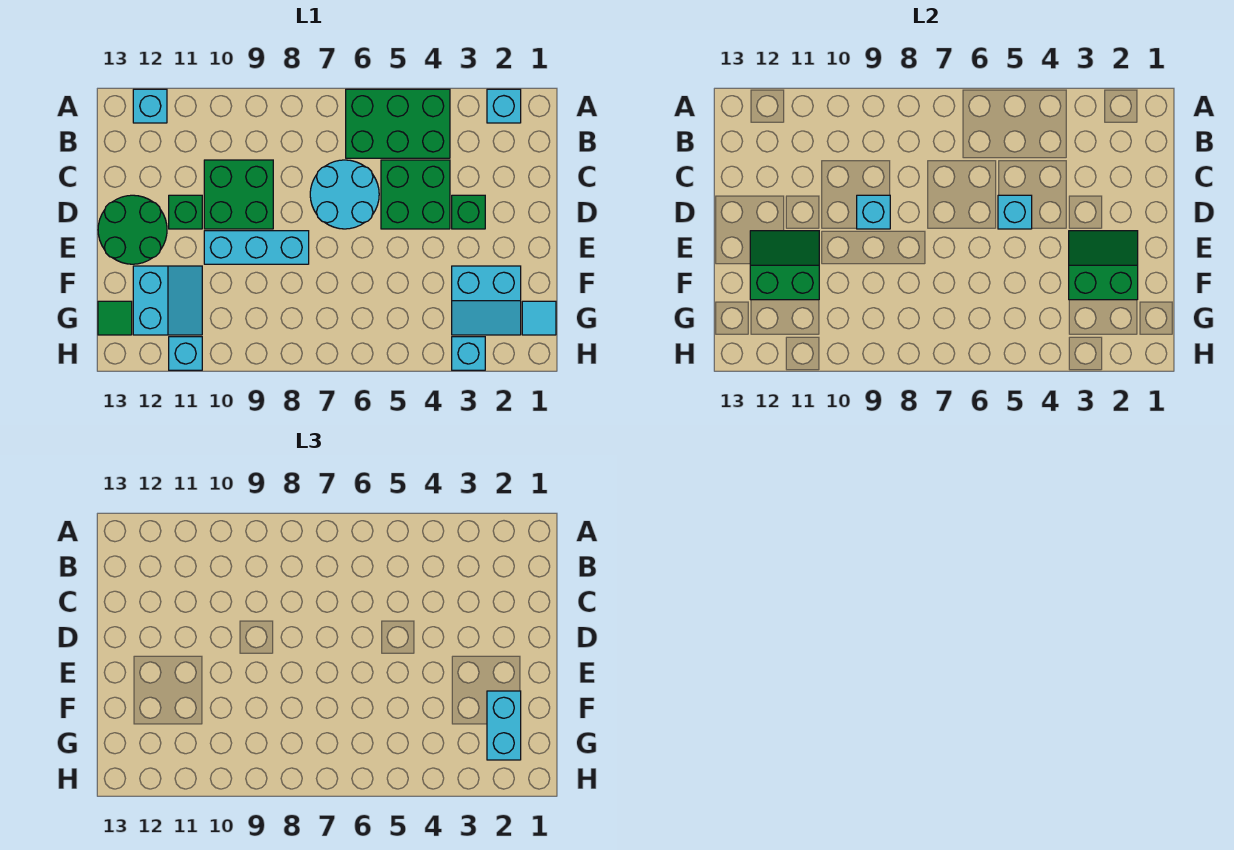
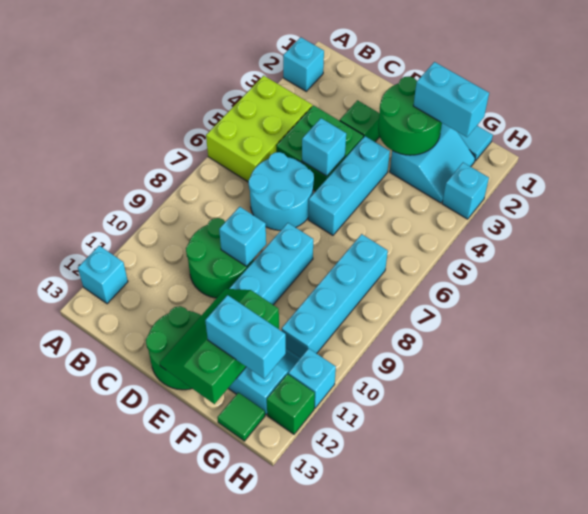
green brick A4:B6 level 1 -> lime brick A4:B6 level 1
green brick C9:D10 level 1 -> green round brick C9:D10 level 1
green brick D11 level 1 -> green brick H12 level 1
green slope E2:F3 level 2 top F -> green round brick E2:F3 level 2
none -> cyan brick E4:E6 level 1
green slope E11:F12 level 2 top F -> green slope E11:F13 level 2 top F
none -> cyan brick F12:G12 level 3
none -> cyan brick G7:G10 level 1

